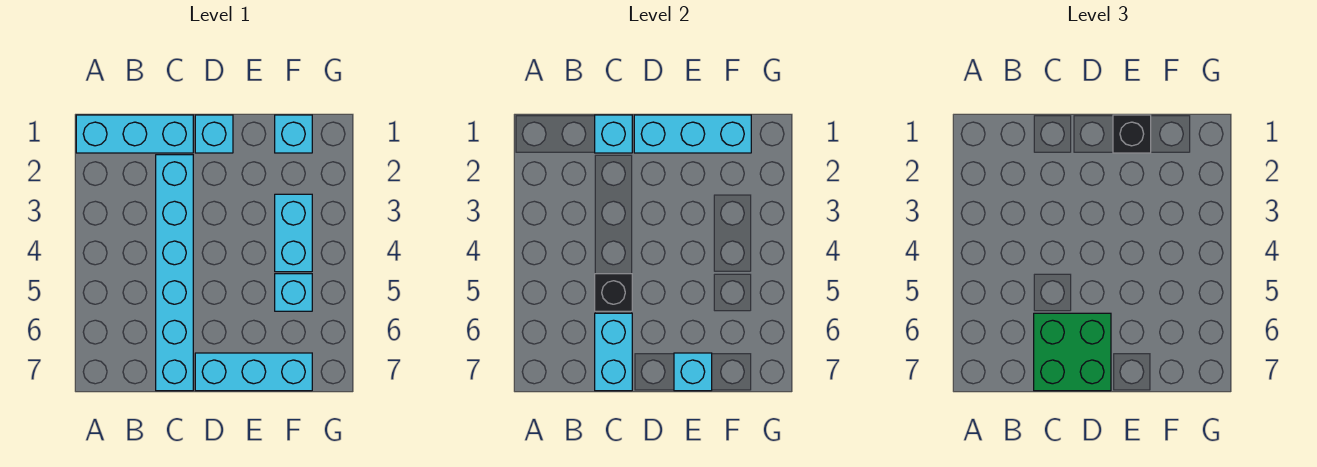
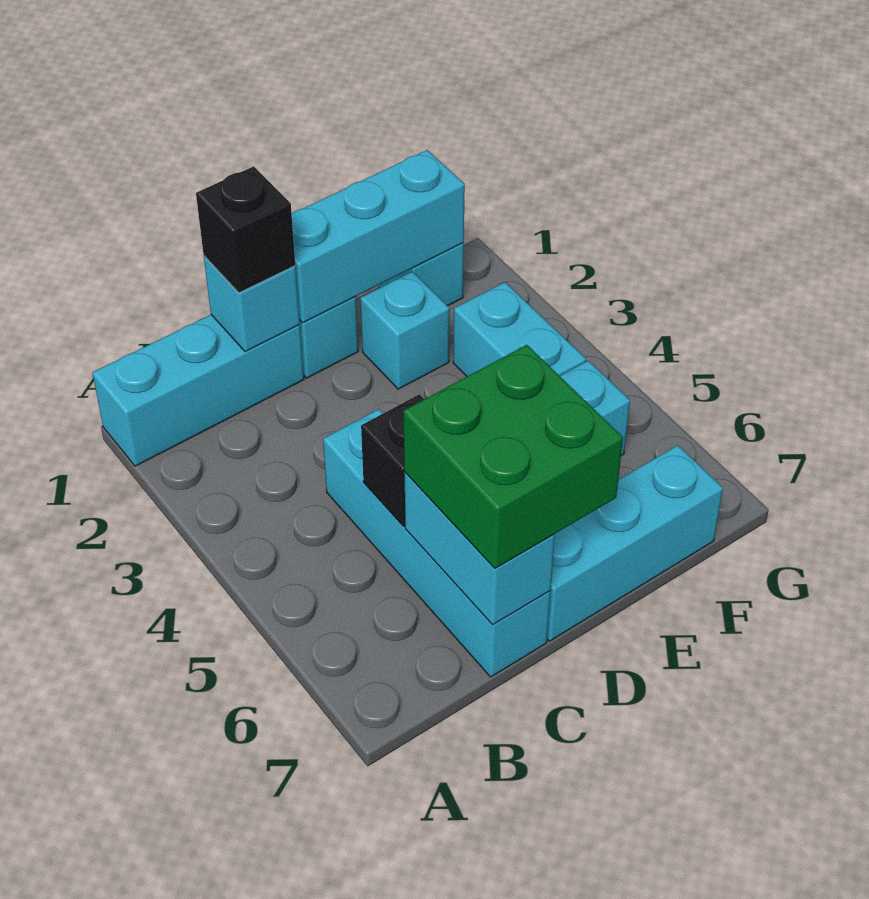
cyan brick C2:C7 level 1 -> cyan brick C4:C7 level 1
black brick E1 level 3 -> black brick C1 level 3
cyan brick E7 level 2 -> cyan brick E2 level 1

